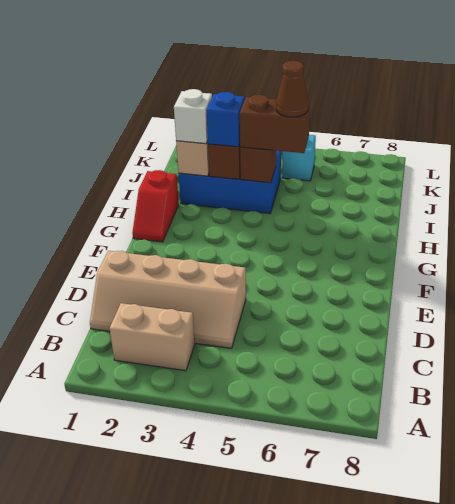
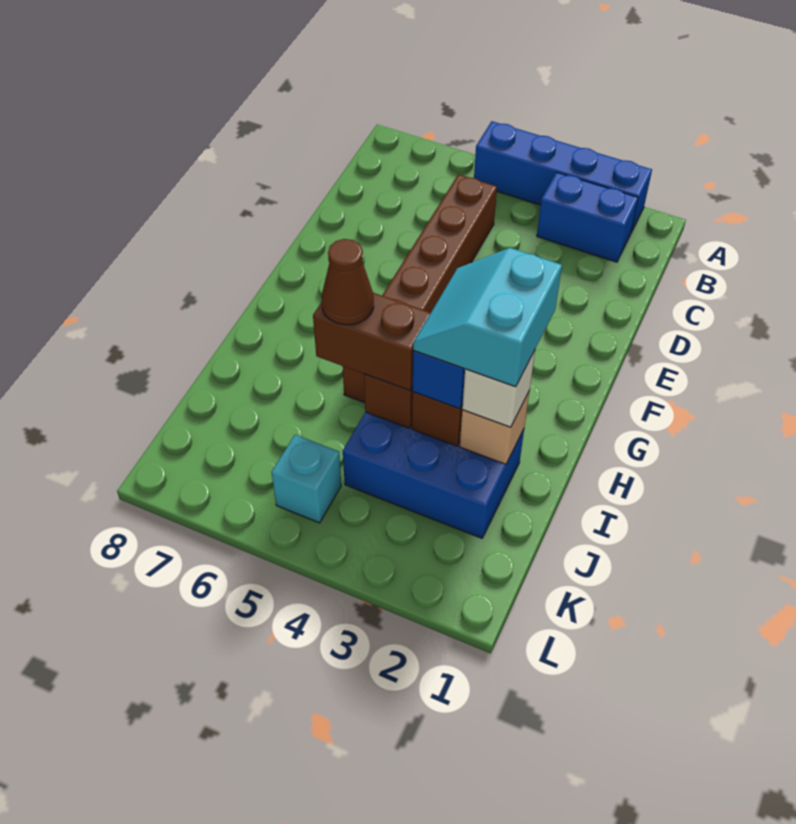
none -> blue brick A2:A5 level 1
tan brick B2:B3 level 1 -> blue brick B2:B3 level 1
tan slope C1:D4 level 1 top D -> none
none -> brown brick C5:H5 level 1
red slope G1:H1 level 1 top H -> none
none -> cyan slope H2:I3 level 4 top 2

